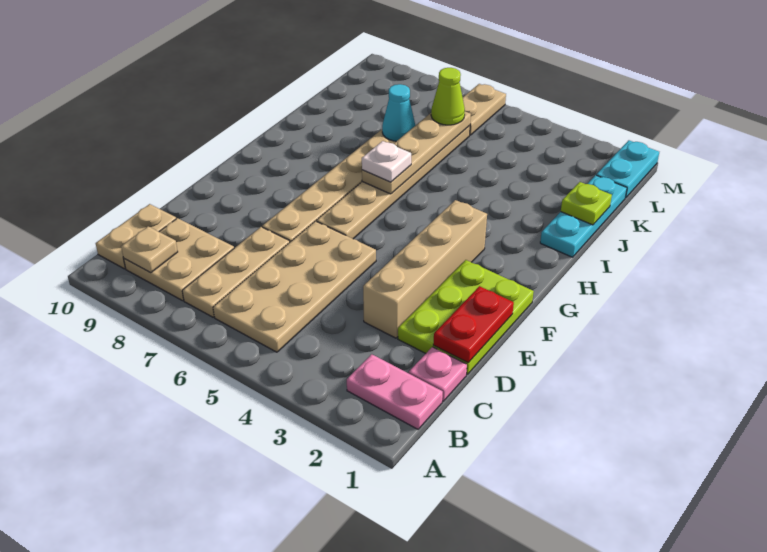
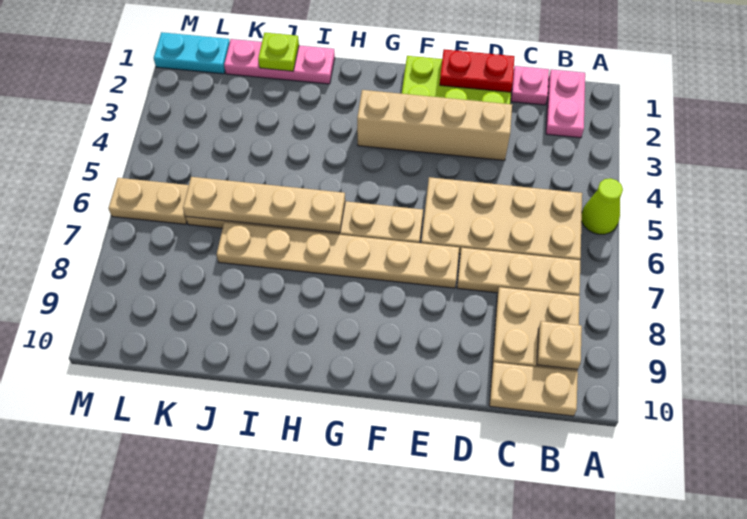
white plate H6 level 3 -> none
cyan plate I1:K1 level 1 -> pink plate I1:K1 level 1
cyan cone J7 level 2 -> none
lime cone K6 level 3 -> lime cone A5 level 1

